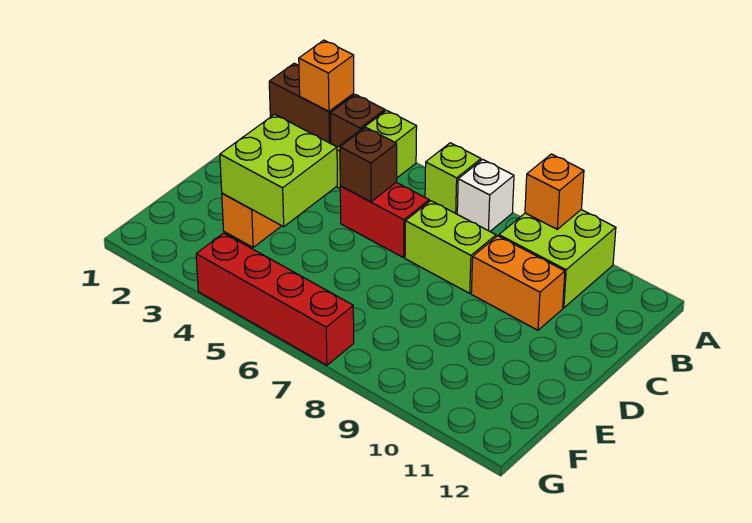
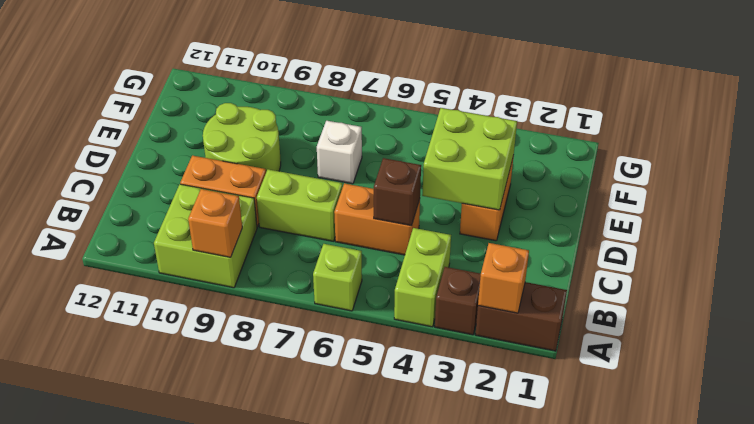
white brick A7 level 1 -> white brick E7 level 1
red brick C5:C6 level 1 -> orange brick C5:C6 level 1
none -> lime round brick D9:E10 level 1
red brick G4:G7 level 1 -> none

